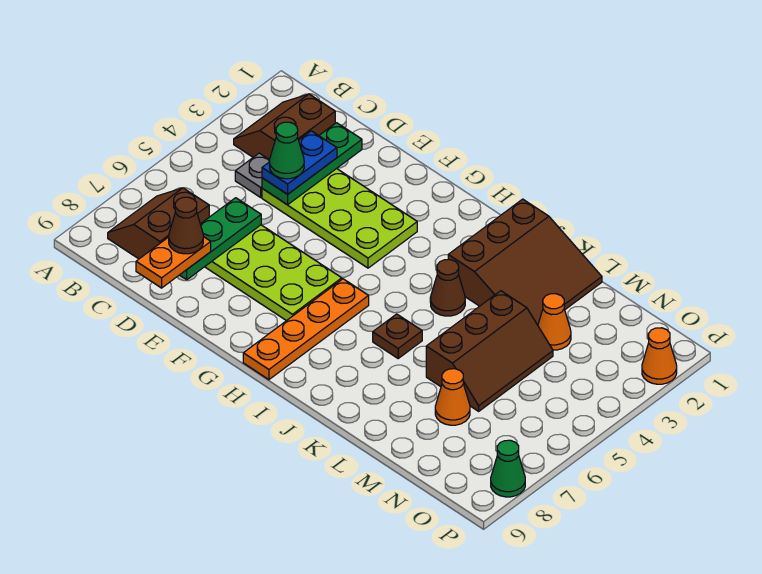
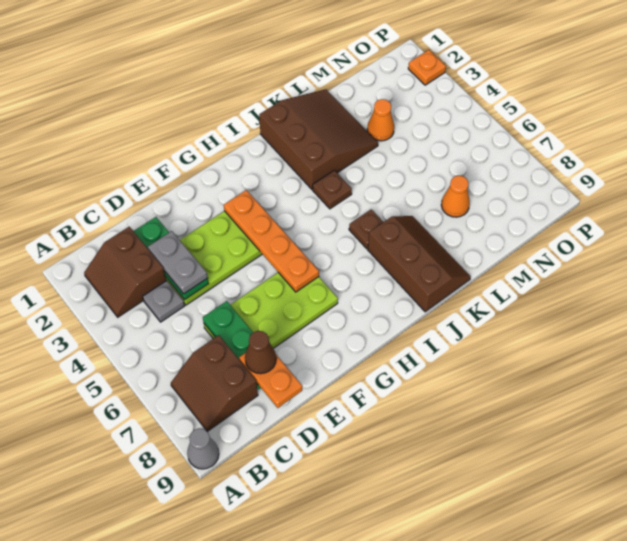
none -> grey cone A9 level 1
blue plate D3:D4 level 3 -> grey plate D3:D4 level 3
green cone D4 level 4 -> none
orange plate H6:H9 level 1 -> orange plate G3:G6 level 2
brown cone J4 level 1 -> brown plate J4 level 1
brown slope L4:M6 level 1 top L -> brown slope J7:K9 level 1 top J
orange cone P2 level 1 -> orange plate P2 level 1
green cone P8 level 1 -> none

